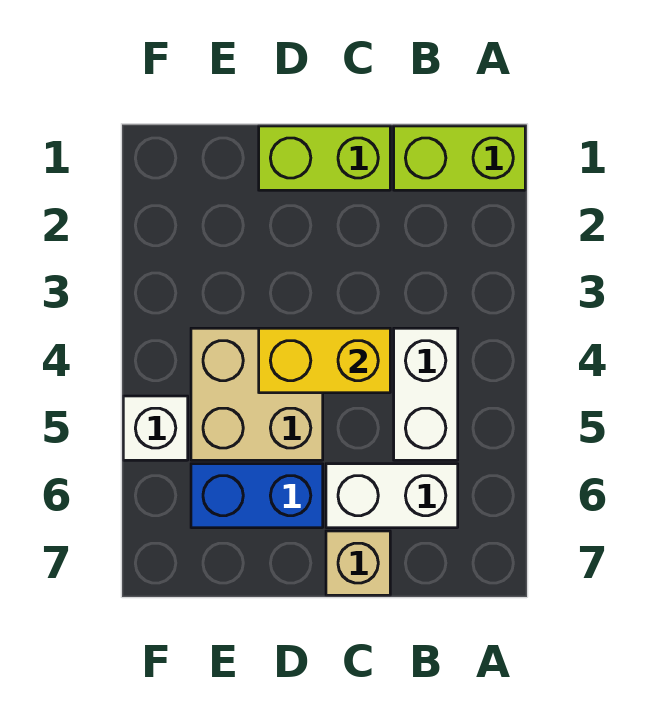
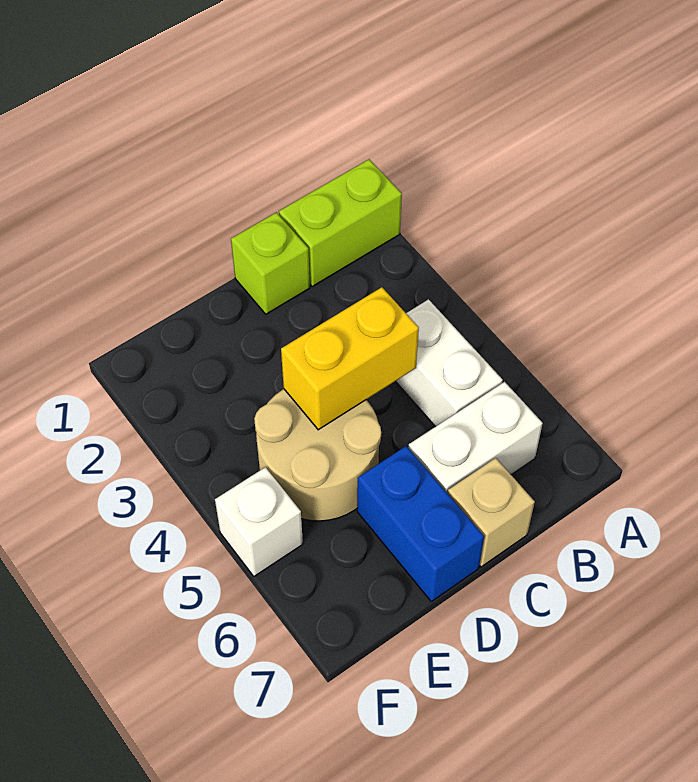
lime brick C1:D1 level 1 -> lime brick C1 level 1
tan brick D4:E5 level 1 -> tan round brick D4:E5 level 1
blue brick D6:E6 level 1 -> blue brick D6:D7 level 1

